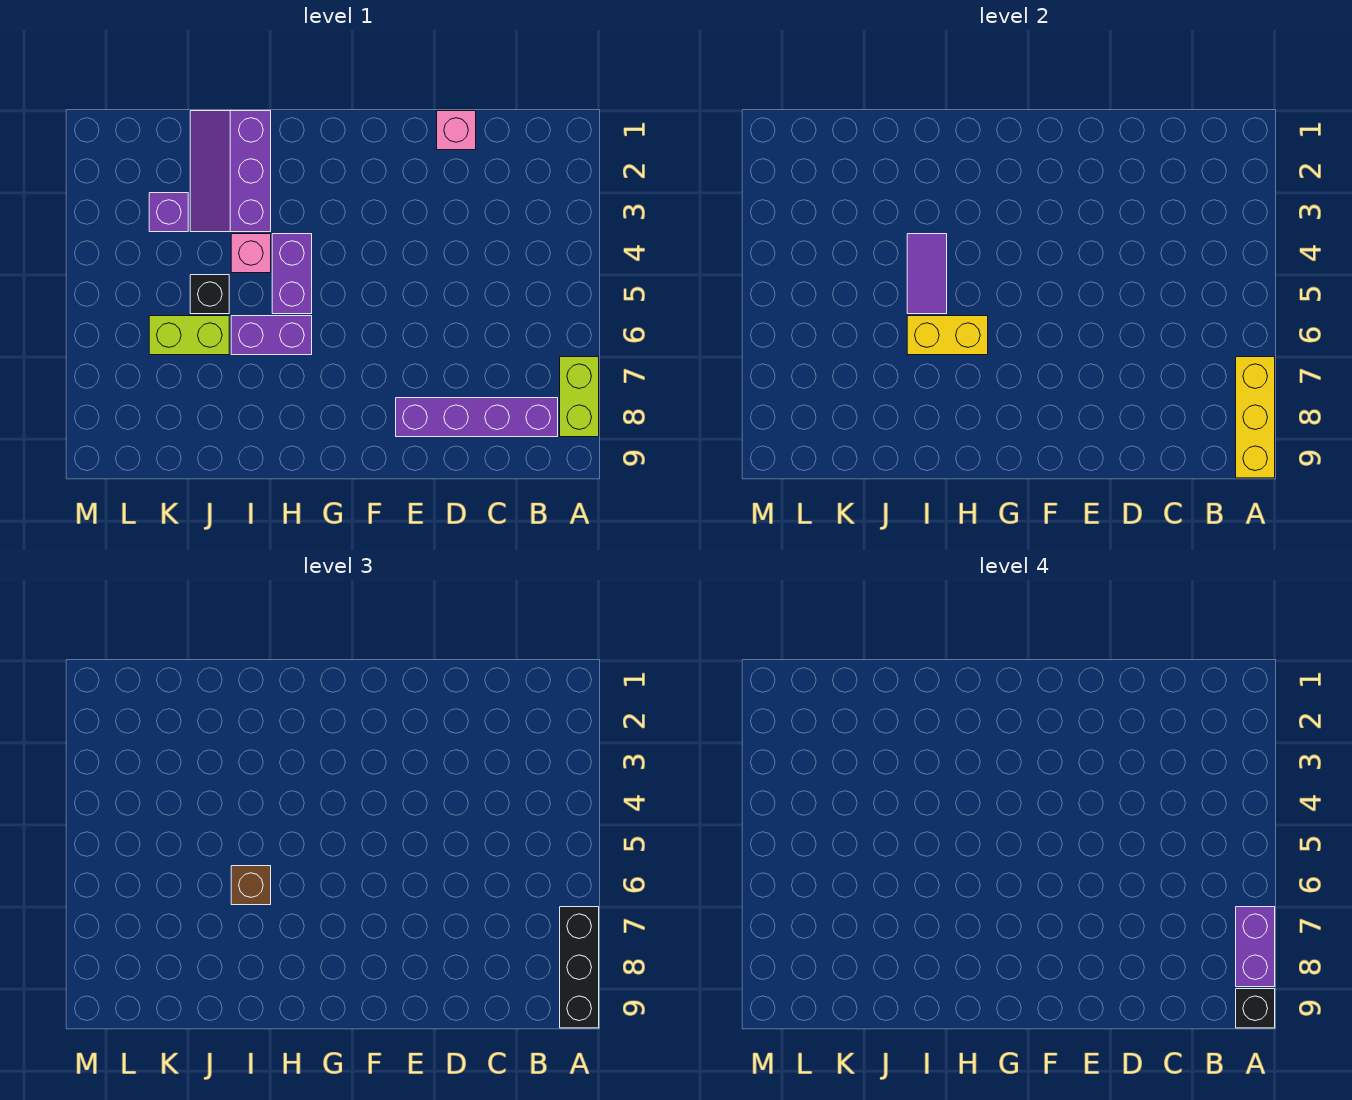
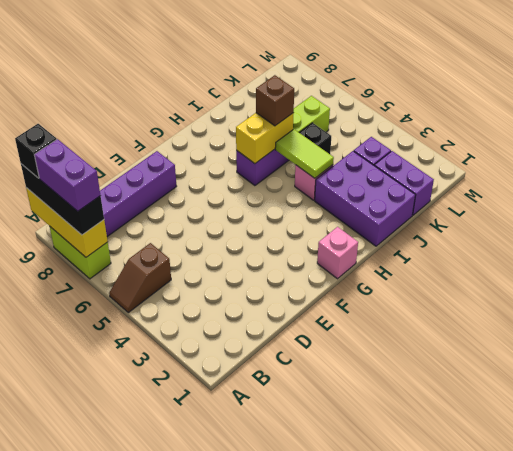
none -> brown slope A5:B5 level 1 top B
pink brick D1 level 1 -> pink brick G1 level 1
purple brick H4:H5 level 1 -> purple brick K1:K2 level 1
purple slope I1:J3 level 1 top I -> purple brick I1:J3 level 1
purple tile I4:I5 level 2 -> lime tile I4:I5 level 2

